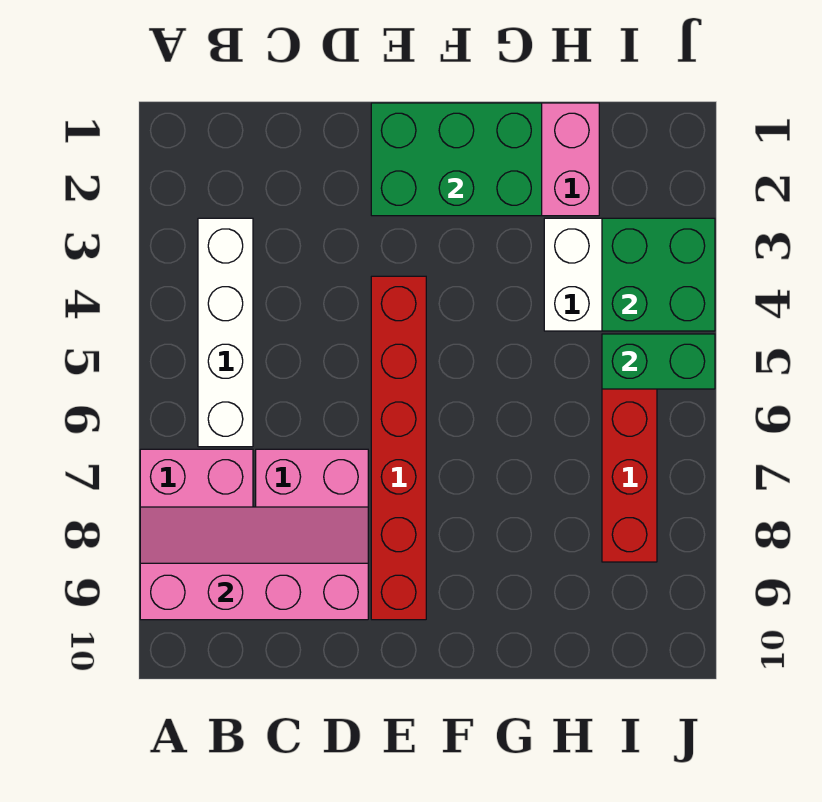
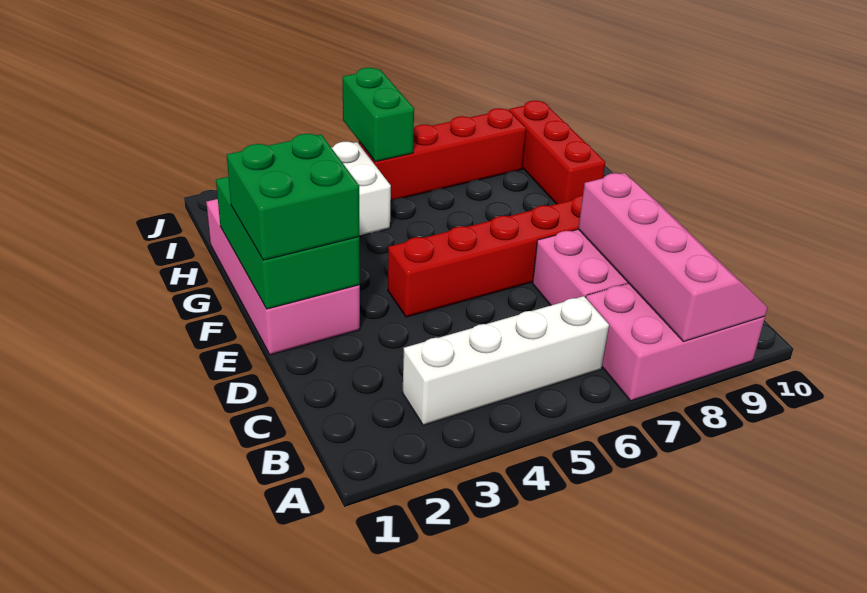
pink slope A8:D9 level 2 top 9 -> pink slope A8:D9 level 2 top 8
none -> red brick G9:I9 level 1
green brick I3:J4 level 2 -> green brick E1:F2 level 3

